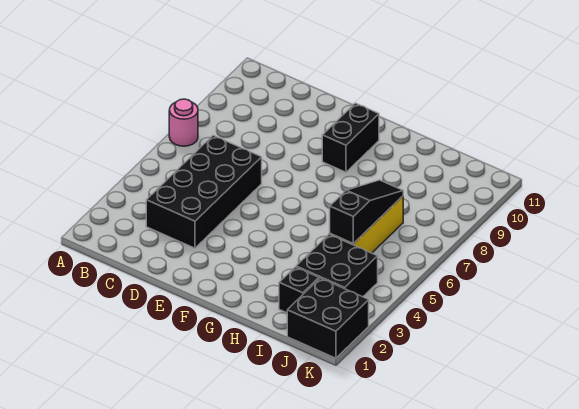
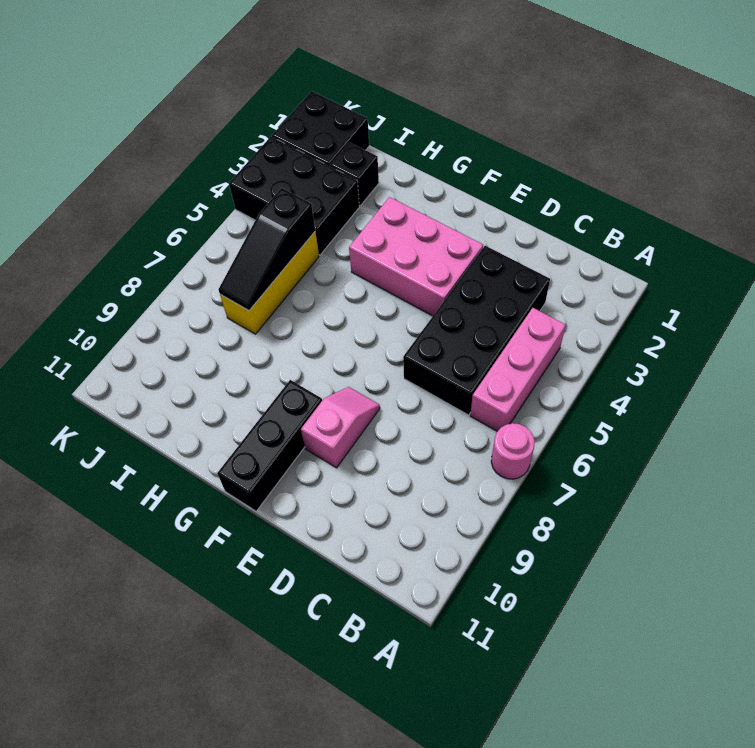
none -> pink brick B4:B6 level 1
none -> pink brick E3:G4 level 1
none -> pink slope E8:E9 level 1 top 9
black brick F9:F10 level 1 -> black brick F9:F11 level 1
black brick I3:J4 level 1 -> black brick I3:K4 level 1

